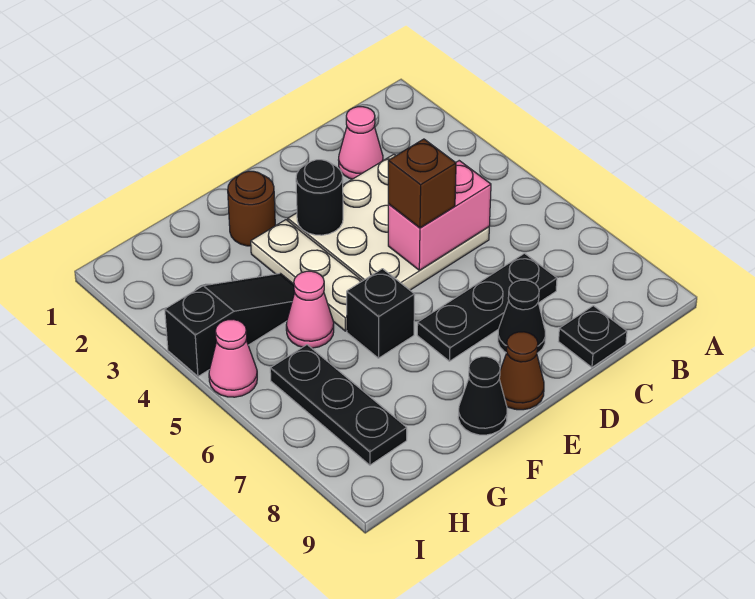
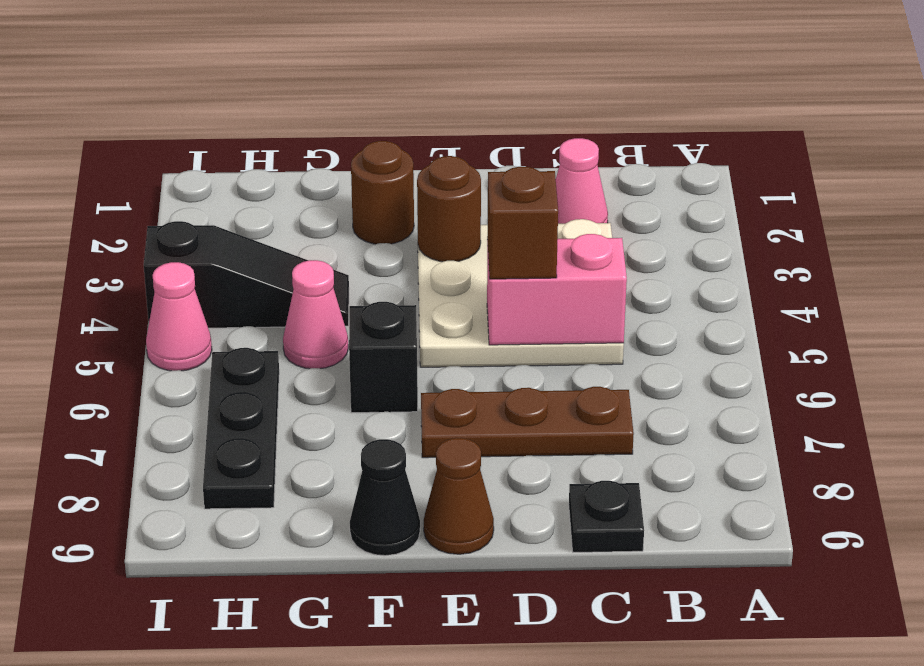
black plate C7:E7 level 1 -> brown plate C7:E7 level 1
black cone D8 level 1 -> none
black round brick E3 level 2 -> brown round brick E3 level 2
white plate F3:F5 level 1 -> none

